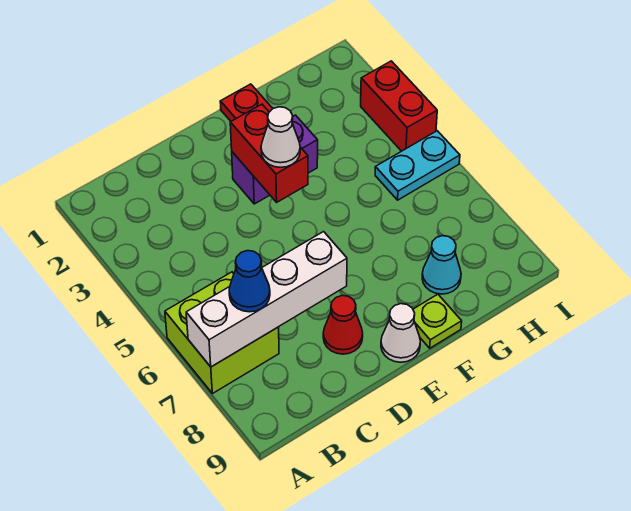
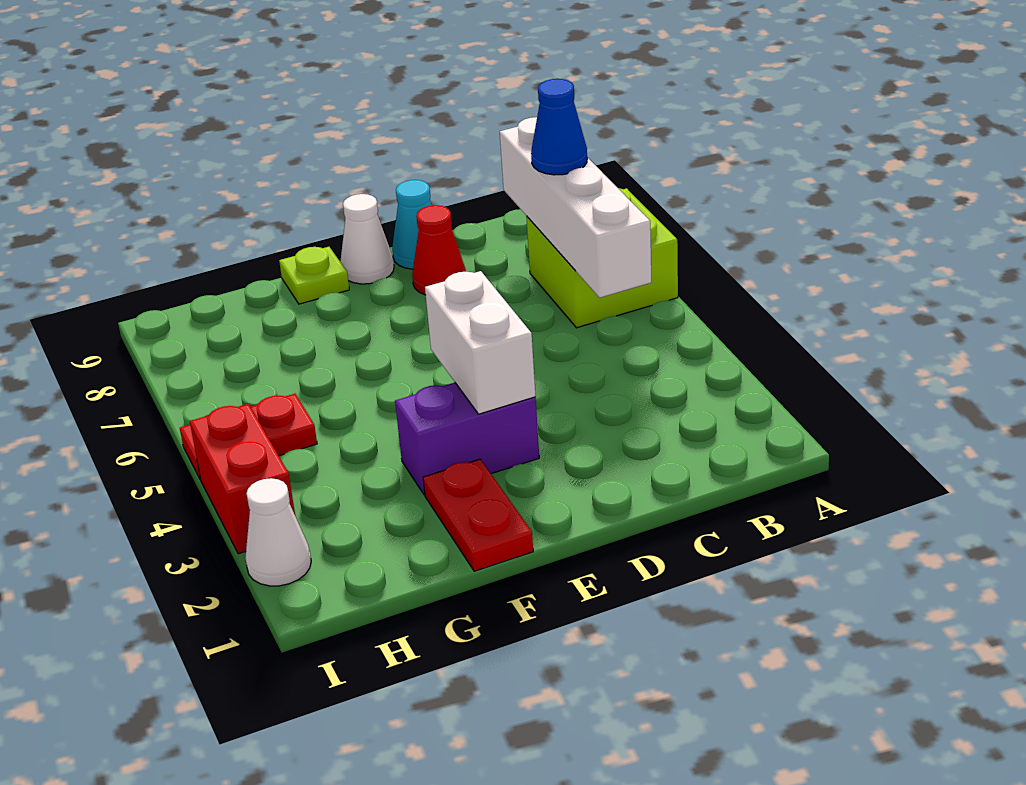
white brick A7:D7 level 2 -> white brick B5:B8 level 2
red brick E3:E4 level 2 -> white brick E3:E4 level 2
white cone E4 level 3 -> white cone I2 level 1
cyan cone G8 level 1 -> cyan cone D9 level 1
cyan plate H5:I5 level 1 -> red plate H5:I5 level 1

